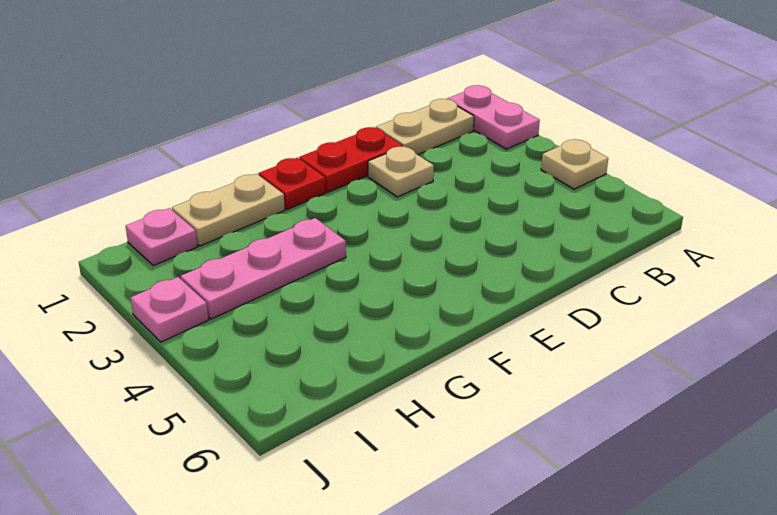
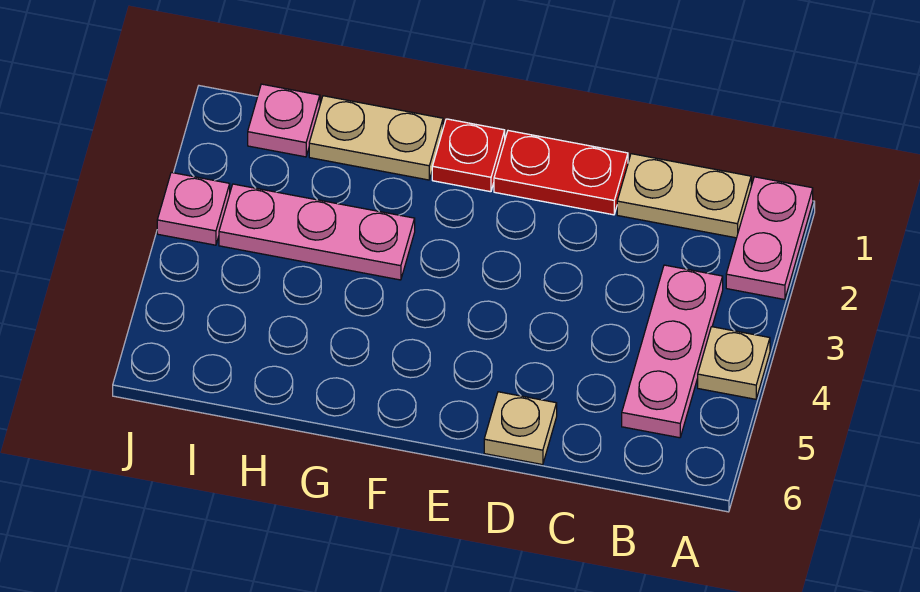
none -> pink plate B3:B5 level 1
tan plate D2 level 1 -> tan plate D6 level 1

